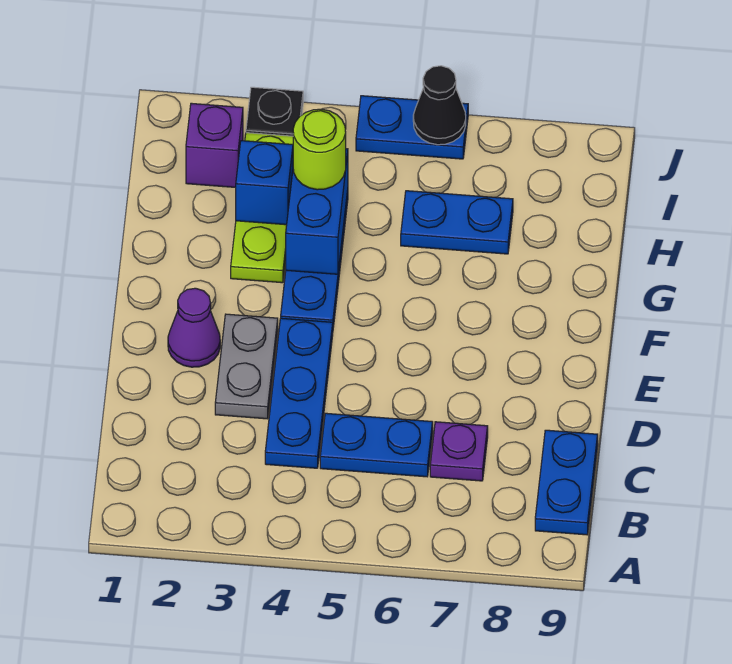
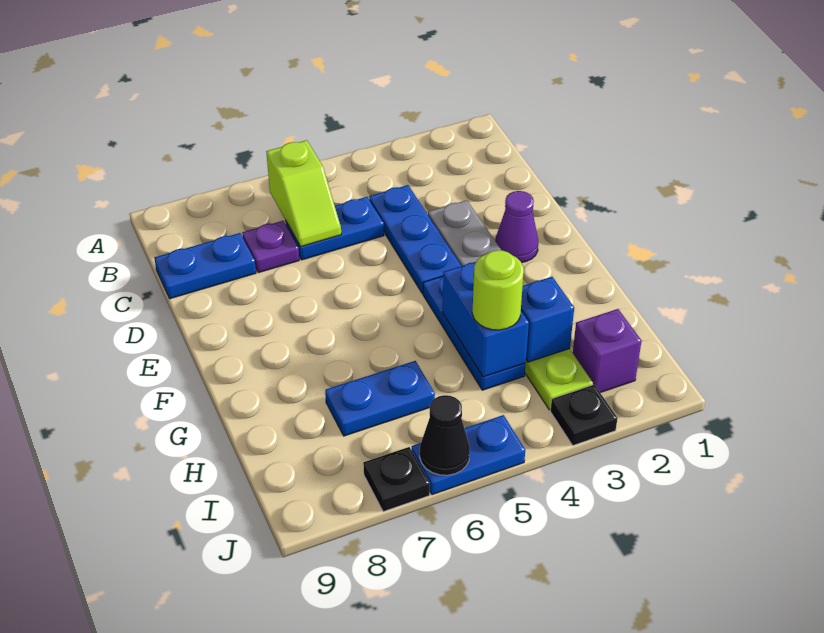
none -> lime slope B6:C6 level 2 top B
blue plate B9:C9 level 1 -> blue plate C8:C9 level 1
none -> black plate J7 level 1

